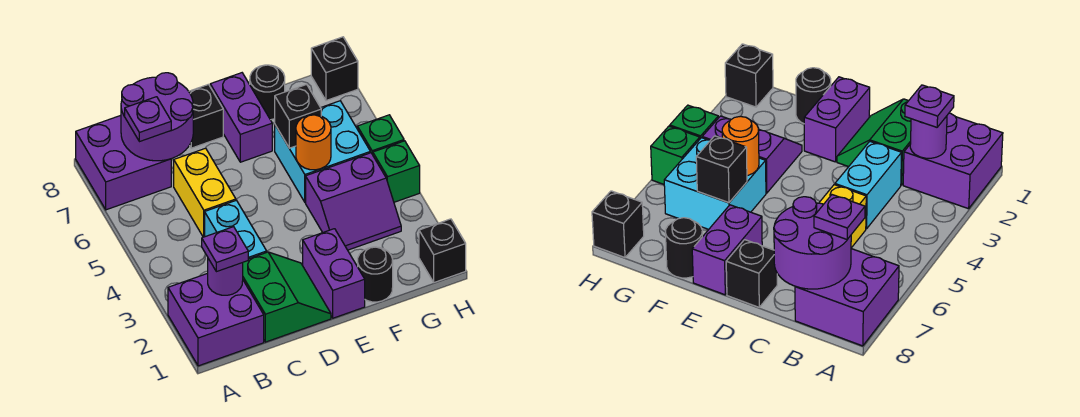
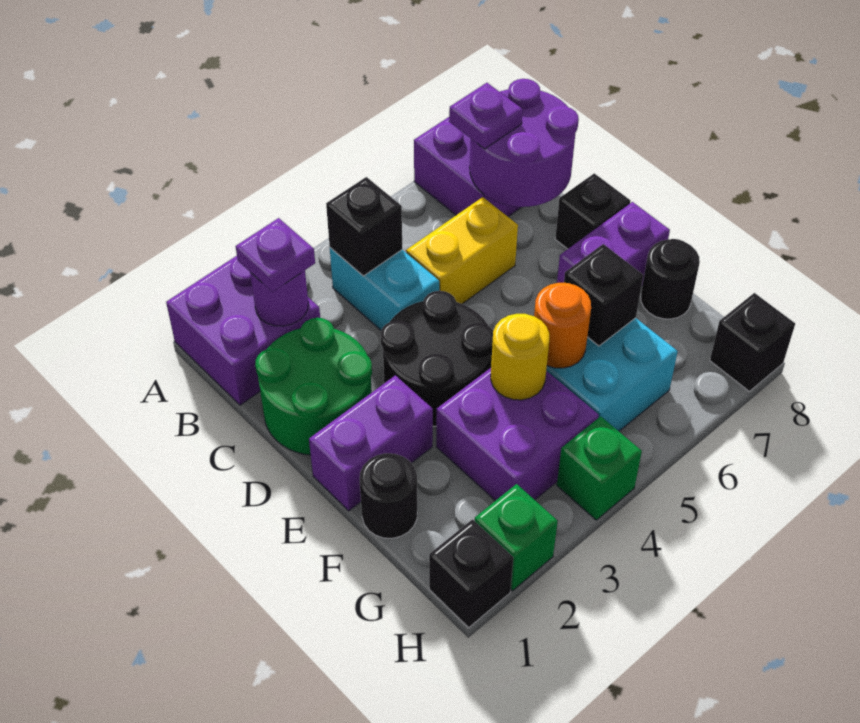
none -> black brick B4 level 2
green slope C1:D2 level 1 top C -> green round brick C1:D2 level 1
cyan brick C3:C4 level 1 -> cyan brick B4:C4 level 1
none -> black round brick D3:E4 level 1
purple slope F3:G4 level 1 top 4 -> purple brick F3:G4 level 1
none -> yellow round brick F4 level 2
green brick H5 level 1 -> green brick H2 level 1

